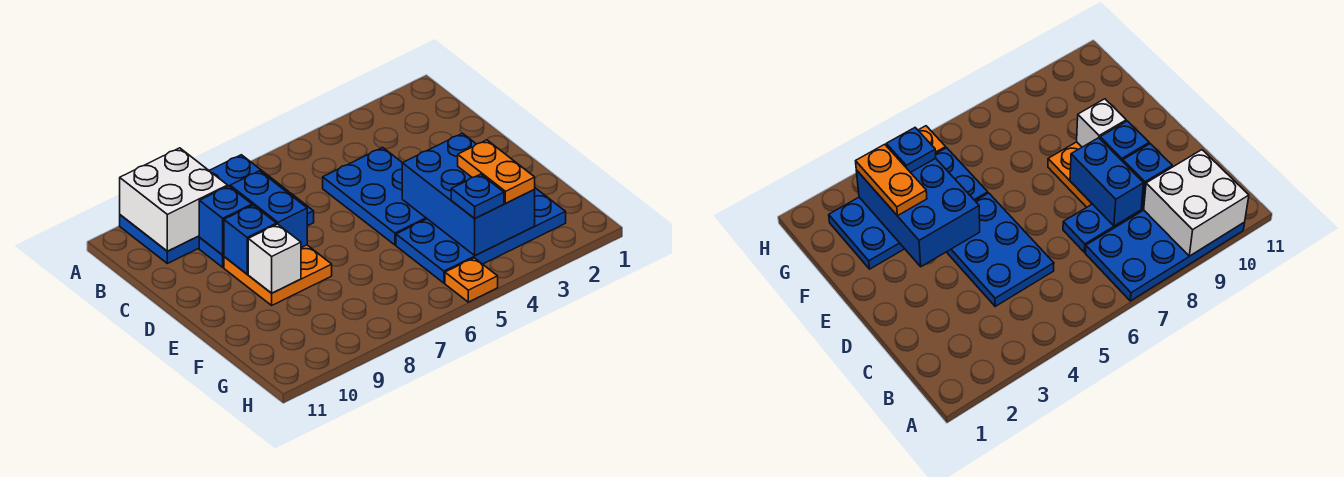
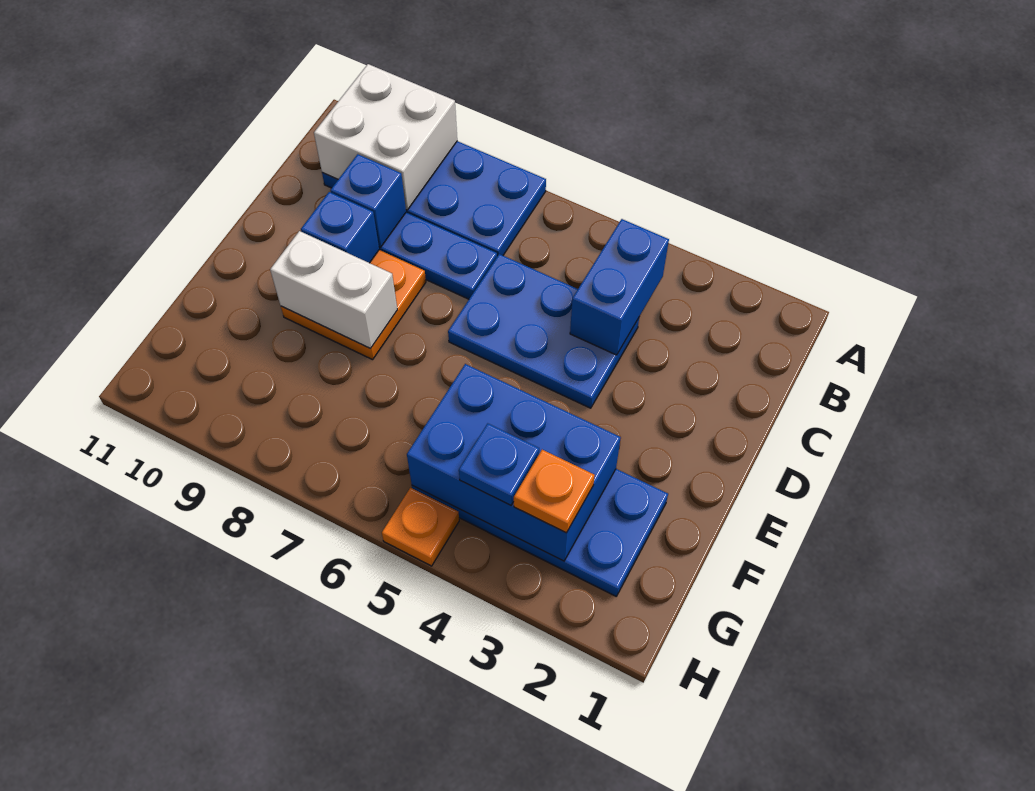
blue plate C4:E5 level 1 -> blue plate C4:D6 level 1
blue brick C8:D8 level 2 -> blue brick B4:C4 level 2
blue brick E3:G4 level 2 -> blue brick F3:G5 level 2
white brick E9 level 2 -> white brick E8:E9 level 2
orange plate F3:G3 level 3 -> orange plate G3 level 3

